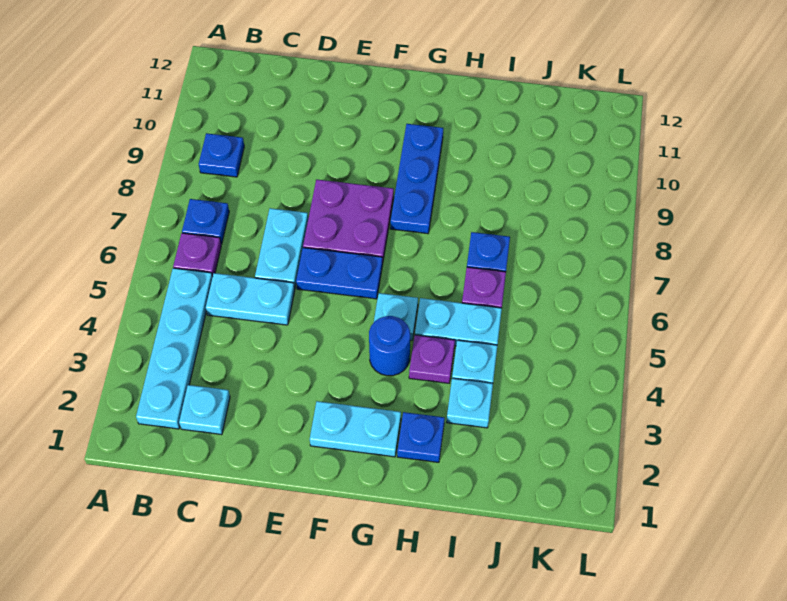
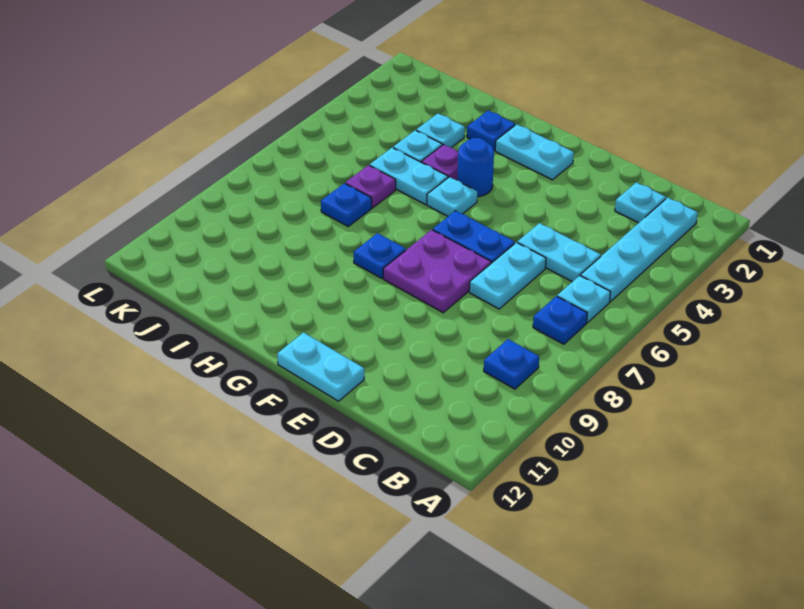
purple plate B6 level 1 -> cyan plate B6 level 1
none -> cyan plate E12:F12 level 1
blue plate G8:G10 level 1 -> blue plate G8 level 1

